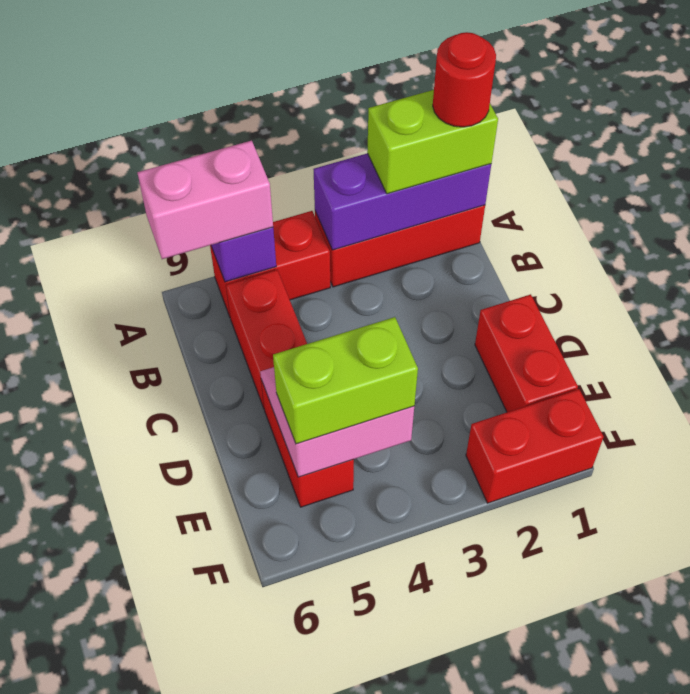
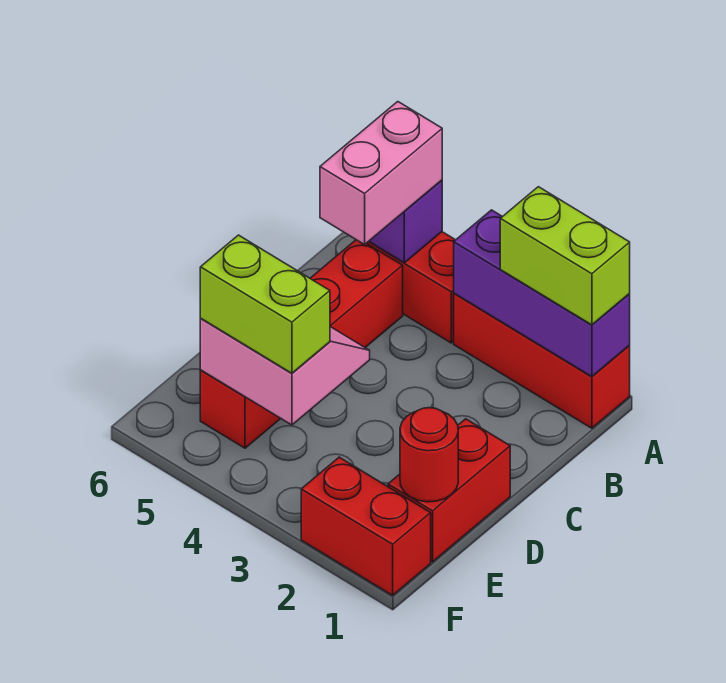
red round brick A1 level 4 -> red round brick E1 level 2
pink brick A5:A6 level 3 -> pink brick A5:B5 level 3

